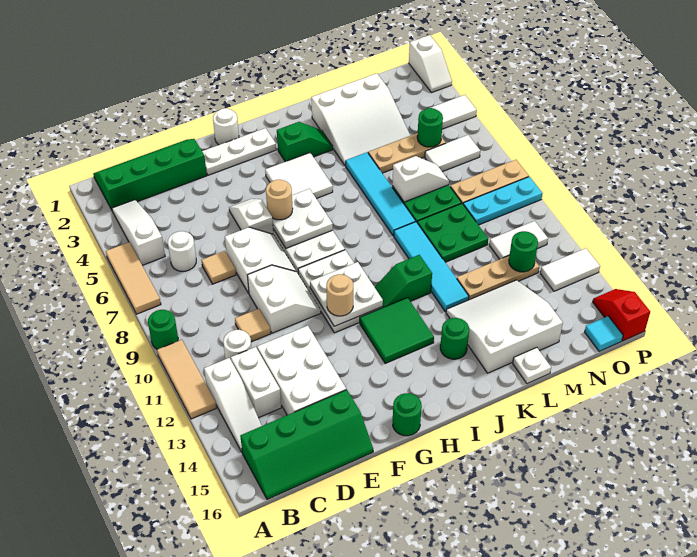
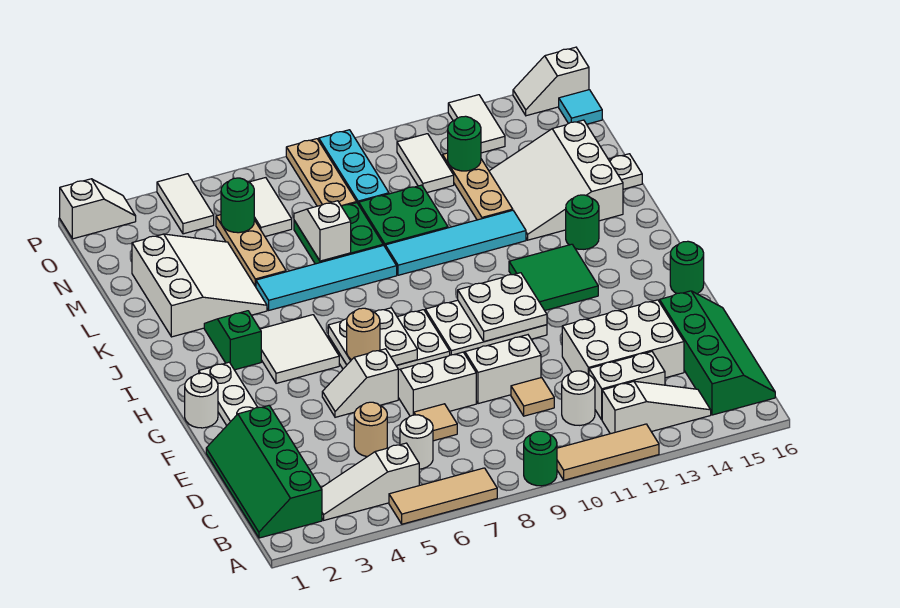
tan round brick G11 level 3 -> tan round brick D5 level 1
green slope I11:J11 level 1 top J -> none
red slope P15:P16 level 1 top 16 -> white slope P15:P16 level 1 top 16

